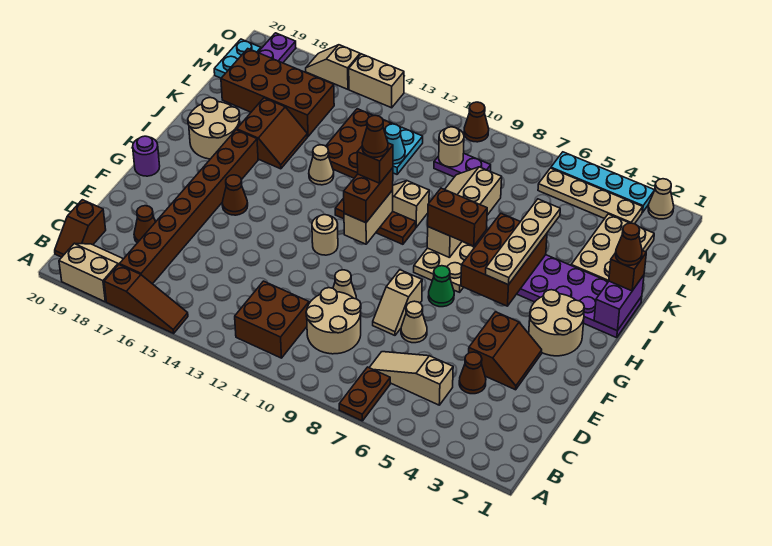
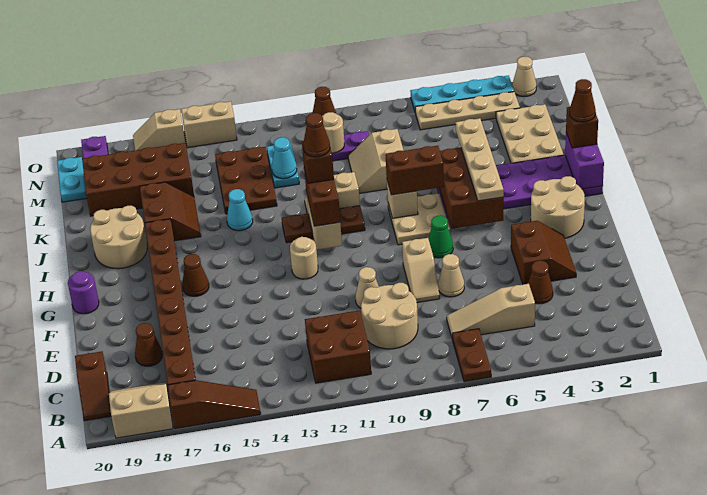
tan cone J14 level 1 -> cyan cone J14 level 1

